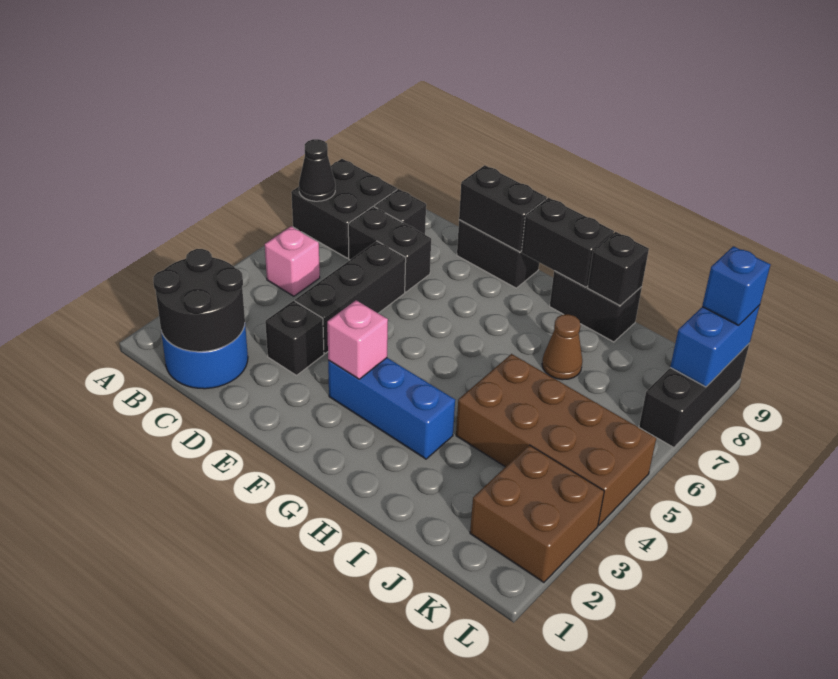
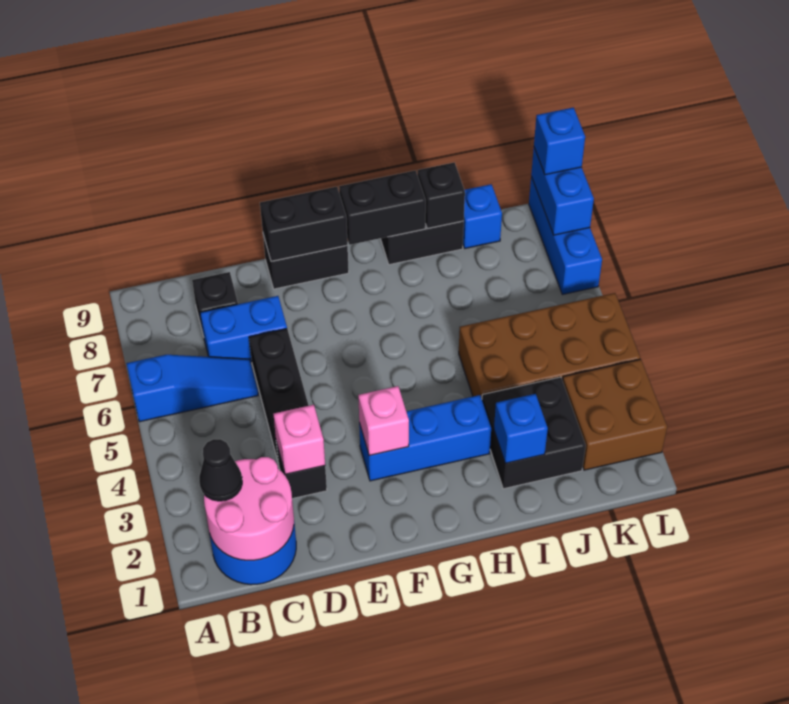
none -> blue slope A6:C6 level 1 top A
black brick A7:B8 level 1 -> black brick I2:J3 level 1
black cone A7 level 2 -> black cone B2 level 3
black round brick B1:C2 level 2 -> pink round brick B1:C2 level 2
pink brick B5 level 1 -> pink brick D3 level 2
black brick C7:D7 level 1 -> blue brick C7:D7 level 1
none -> blue brick I2 level 2
brown cone I7 level 1 -> none
none -> blue brick J9 level 1
black brick L7:L9 level 1 -> blue brick L7:L9 level 1

